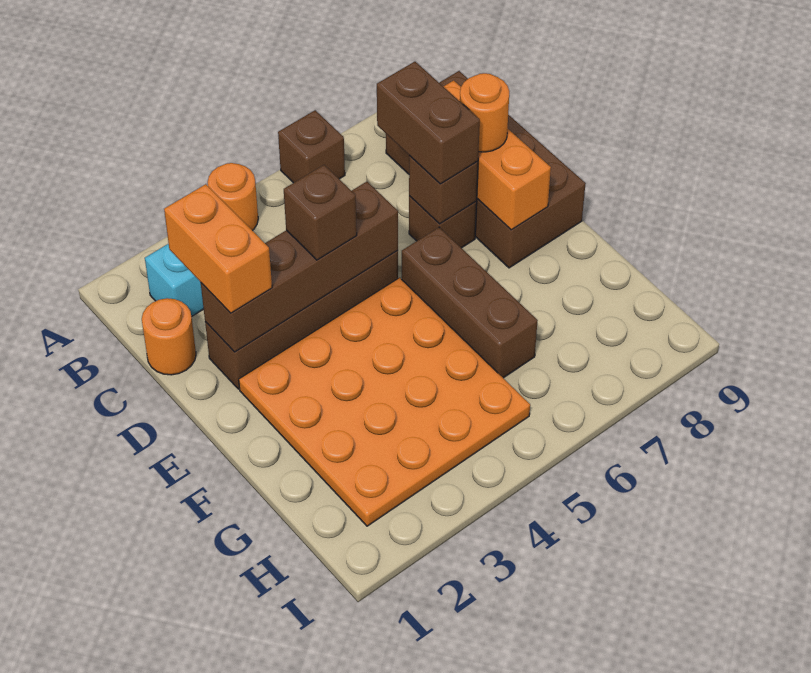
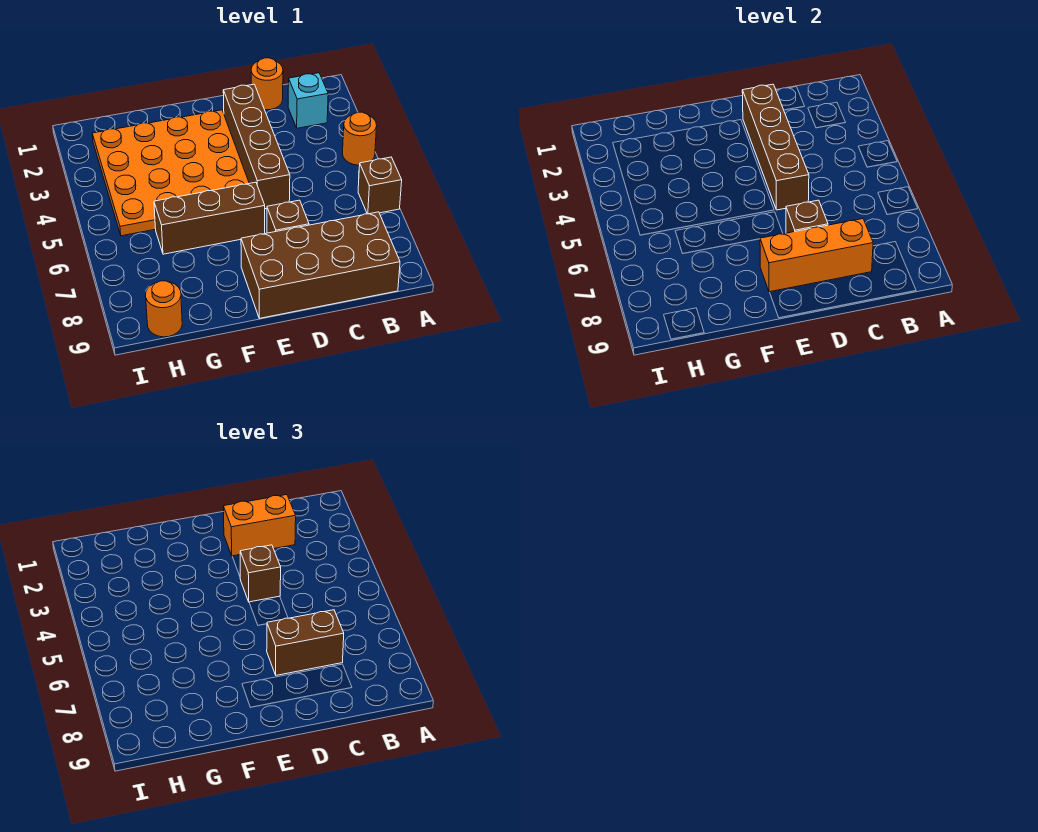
orange round brick D8 level 3 -> orange round brick H9 level 1

